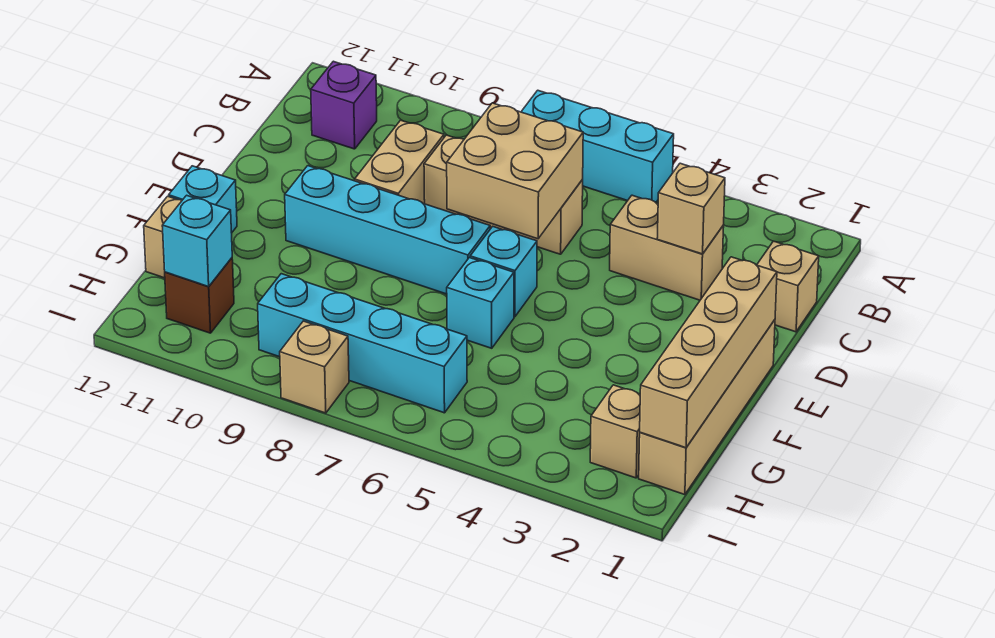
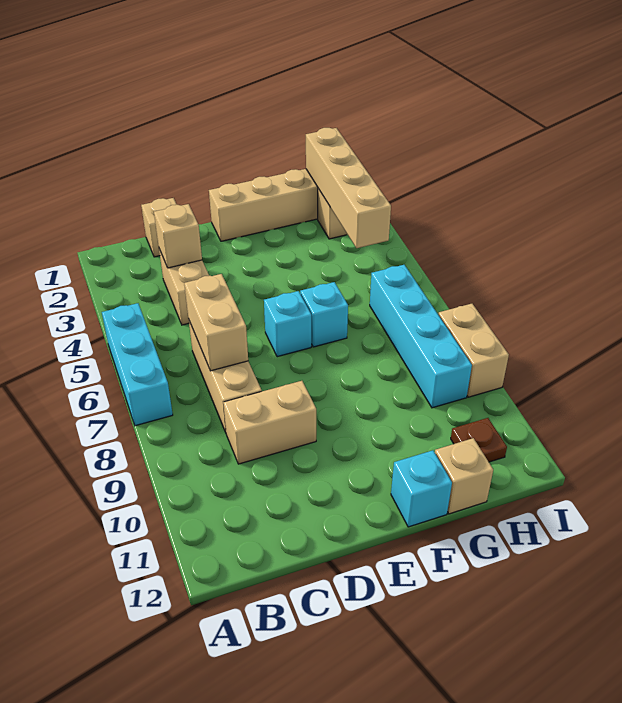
purple brick B11 level 1 -> none
tan brick C6:D7 level 2 -> tan brick C6:C7 level 2
tan brick E1:H1 level 2 -> tan brick H1:H4 level 2
cyan brick E7:E10 level 1 -> none
brown brick H11 level 1 -> brown plate H11 level 1
cyan brick H11 level 2 -> none
tan brick I8 level 1 -> tan brick I8:I9 level 1

